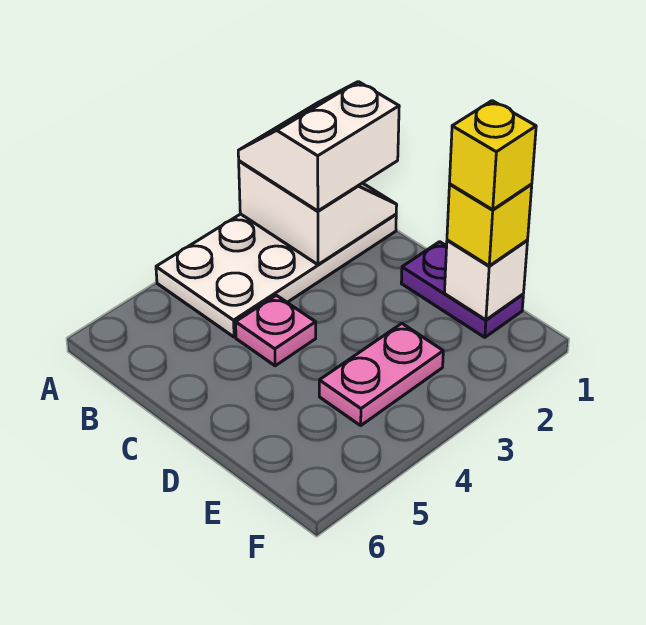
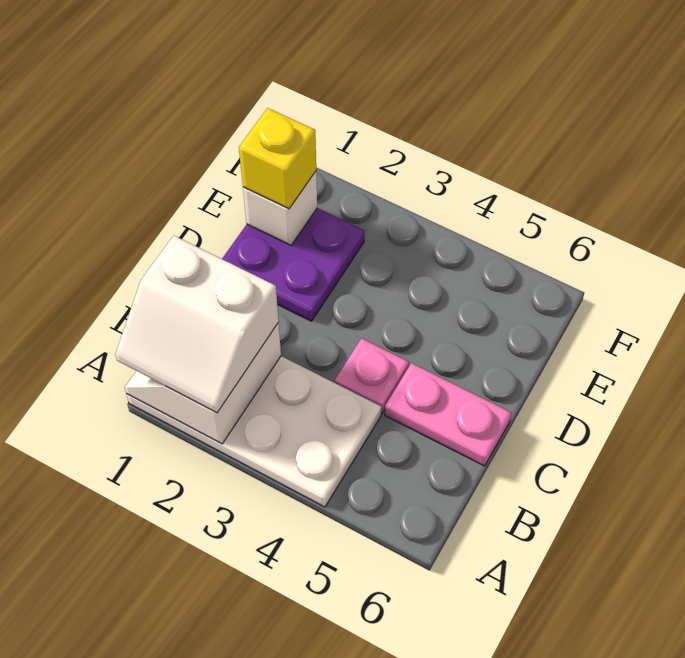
purple plate D1:E1 level 1 -> purple plate D1:E2 level 1
yellow brick E1 level 4 -> none
pink plate E3:E4 level 1 -> pink plate C5:C6 level 1

